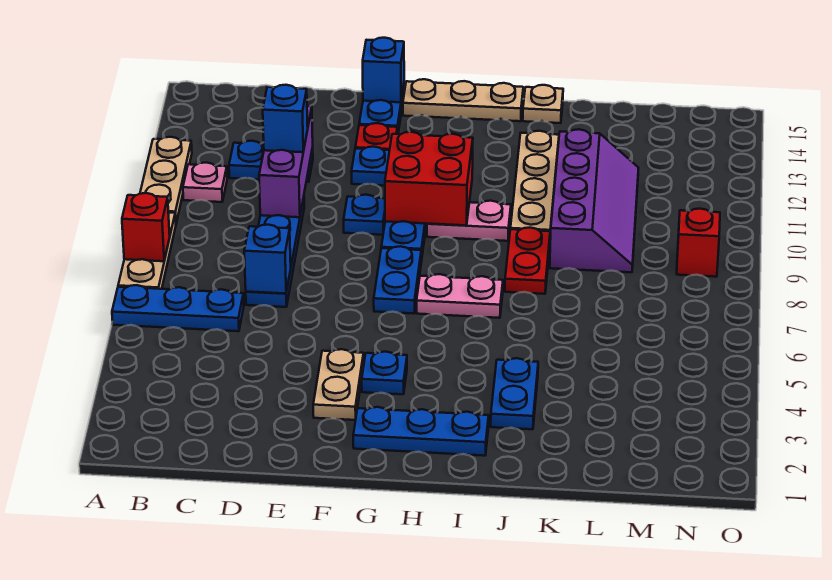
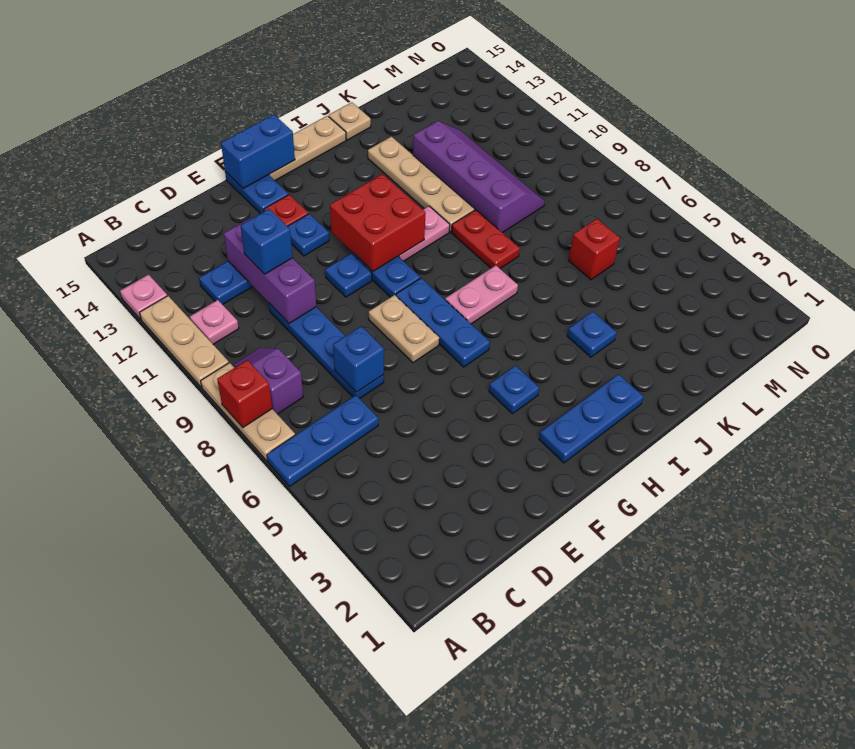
none -> pink plate A13 level 1
none -> purple slope B8:B9 level 1 top 8
tan plate F3:F4 level 1 -> tan plate F7:F8 level 1
blue brick F15 level 2 -> blue brick F15:G15 level 2
blue plate G7:G8 level 1 -> blue plate G6:G8 level 1
blue plate J3:J4 level 1 -> blue plate J4 level 1
red brick N9 level 1 -> red brick L6 level 1

